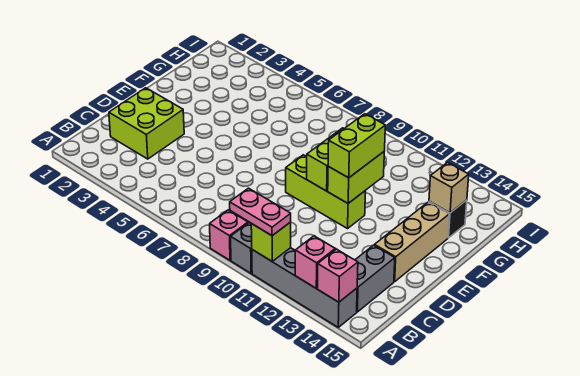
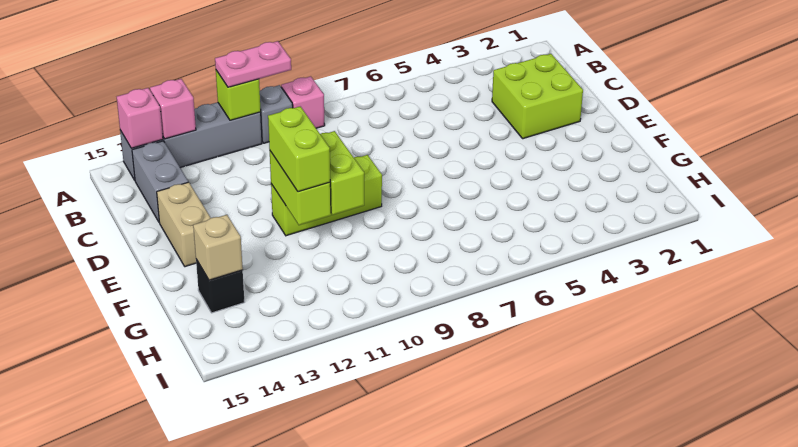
tan brick D14:F14 level 1 -> tan brick D14:E14 level 1

